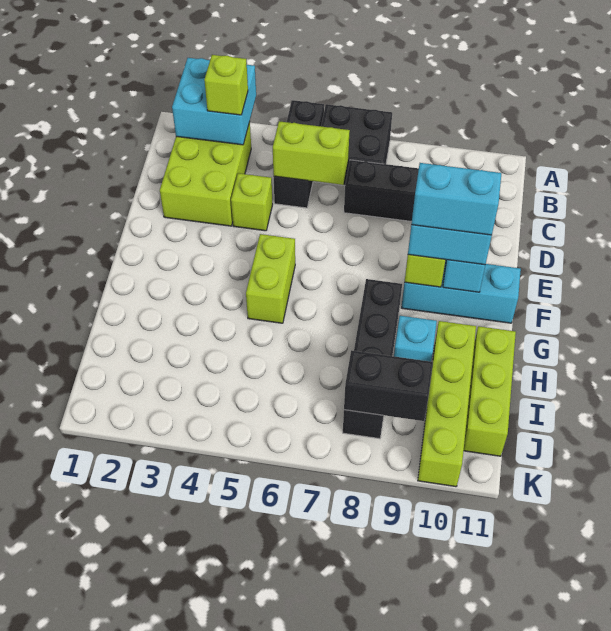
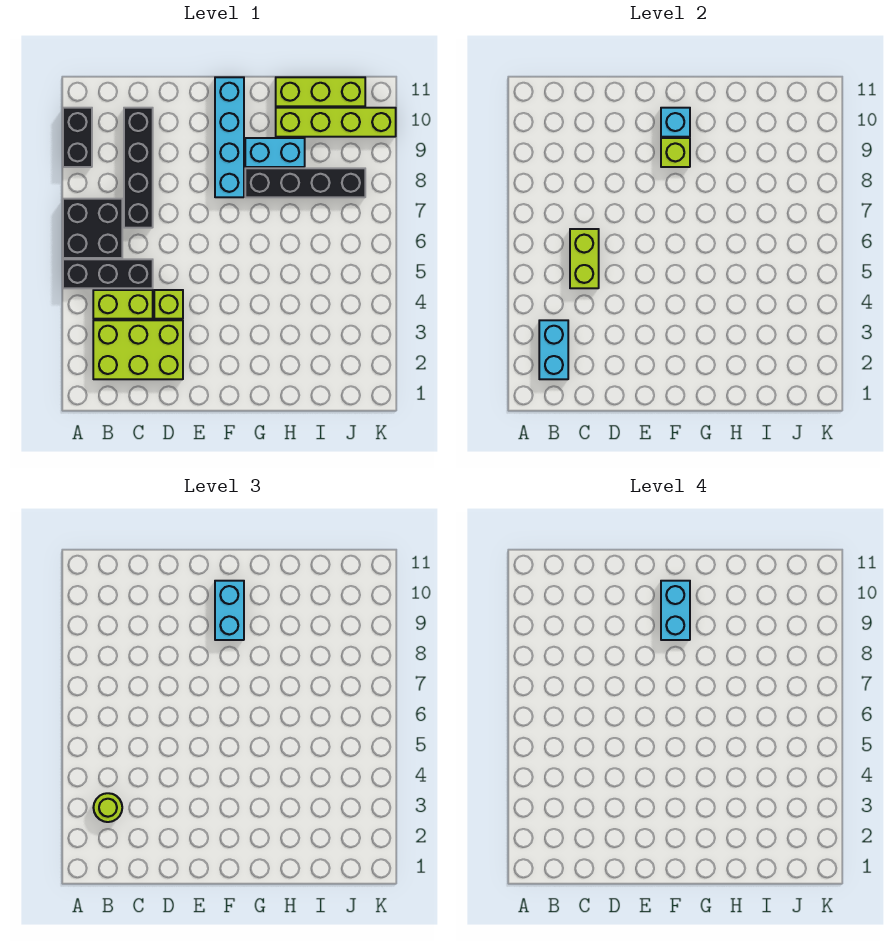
cyan brick A2:B3 level 2 -> cyan brick B2:B3 level 2
lime brick B3 level 3 -> lime round brick B3 level 3
lime brick F5:G5 level 1 -> lime brick B4:C4 level 1
cyan brick F9:F11 level 1 -> cyan brick F8:F11 level 1
cyan brick H9 level 1 -> cyan brick G9:H9 level 1
black brick J8:J9 level 2 -> black brick A9:A10 level 1

